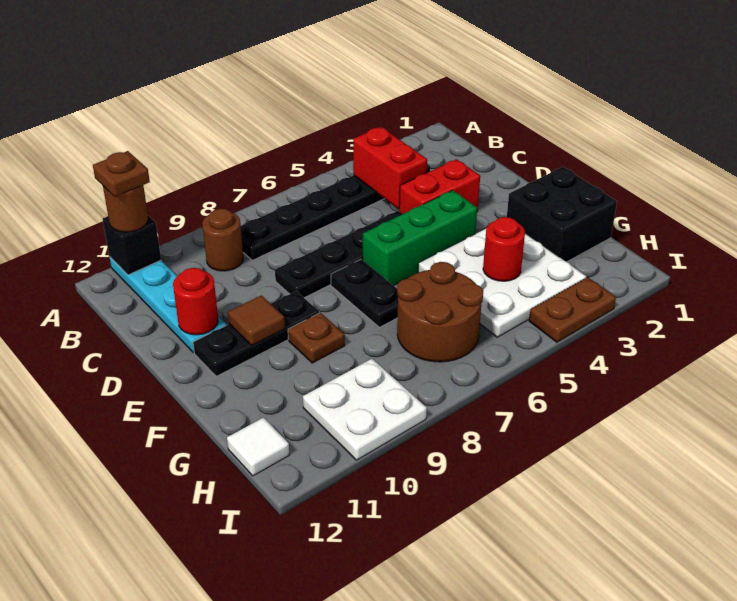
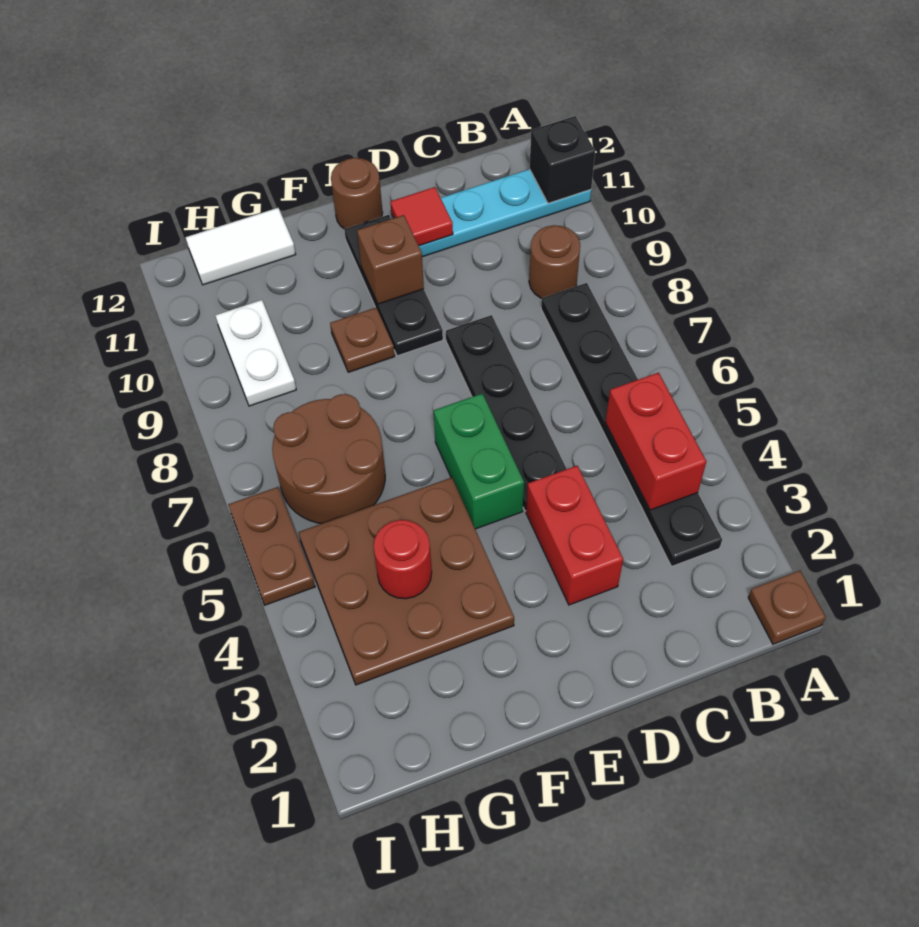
brown round brick A11 level 3 -> brown round brick E12 level 1
brown plate A11 level 4 -> brown plate A1 level 1
red brick B4:C4 level 2 -> red brick B4:B5 level 2
red round brick D11 level 2 -> red tile D11 level 2
green brick E4:E6 level 1 -> green brick E5:E6 level 1
black plate E7:F7 level 1 -> none
brown tile E10 level 2 -> brown brick E10 level 2
black brick F1:G2 level 1 -> none
white plate F3:H5 level 1 -> brown plate F3:H5 level 1
white plate H9:I10 level 1 -> white plate H9:H10 level 1
white tile H12 level 1 -> white tile G12:H12 level 1
brown plate I3:I4 level 1 -> brown plate I5:I6 level 1

